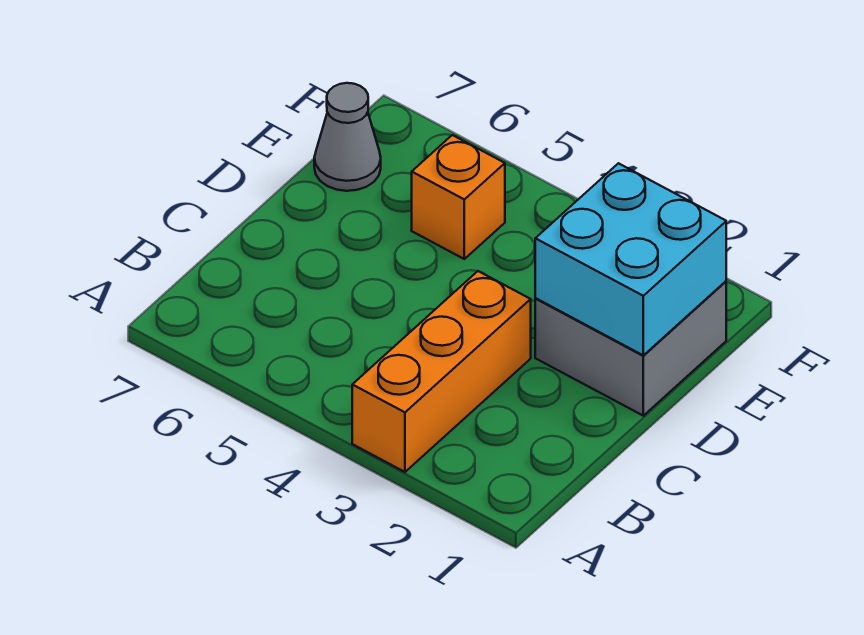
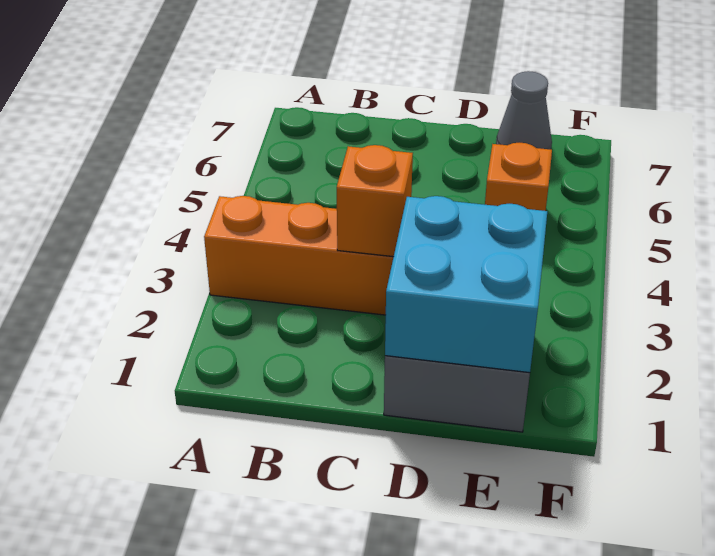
none -> orange brick C3 level 2

